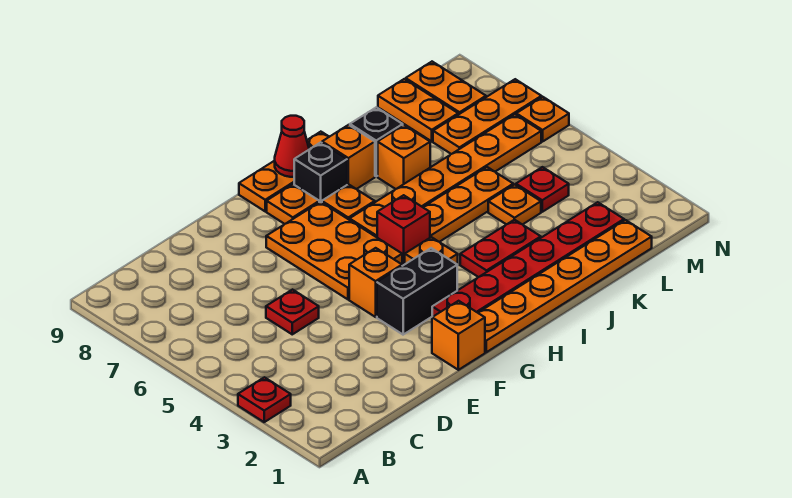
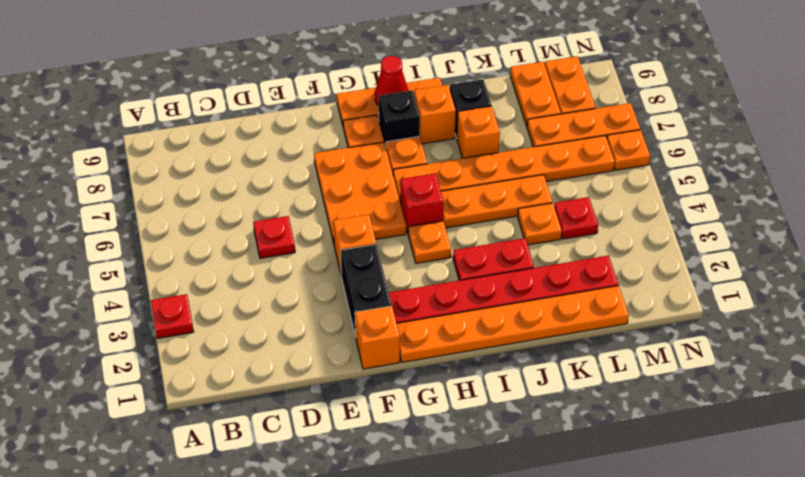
black brick F3:G3 level 1 -> black brick F2:F3 level 1

